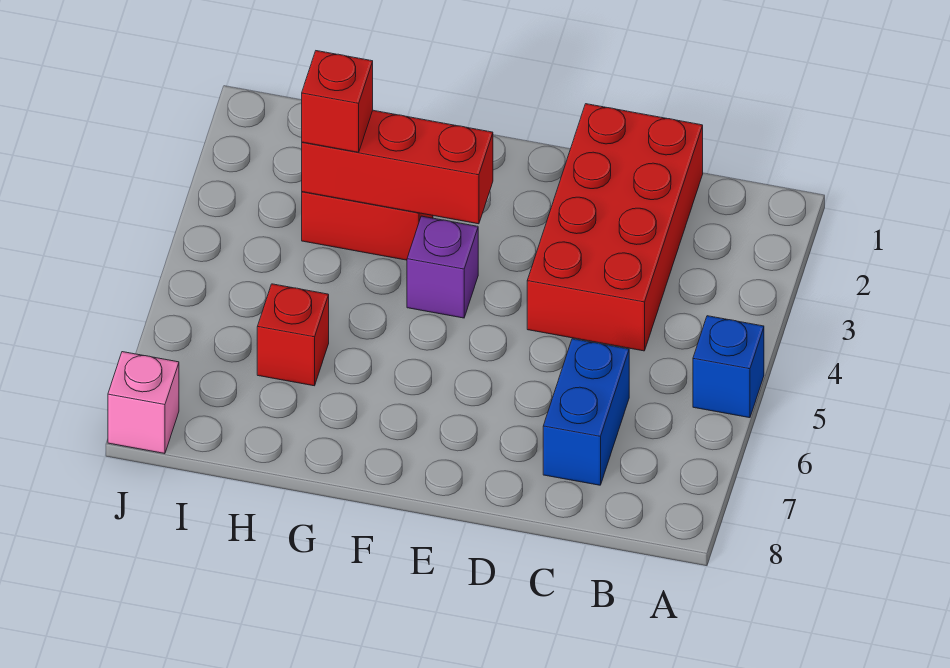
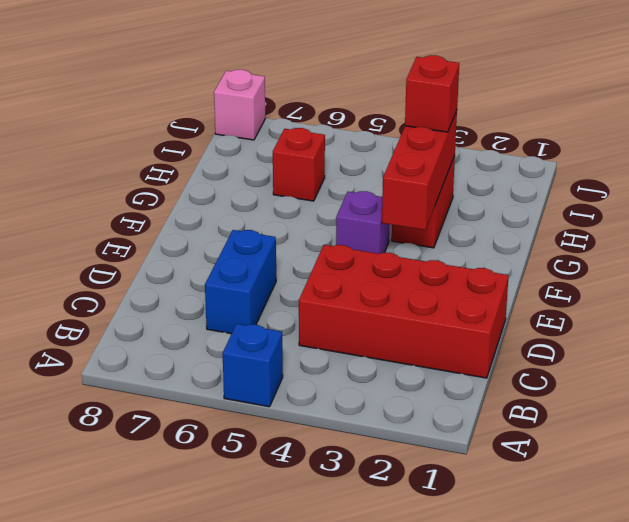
blue brick C6:C7 level 1 -> blue brick C6:D6 level 1

